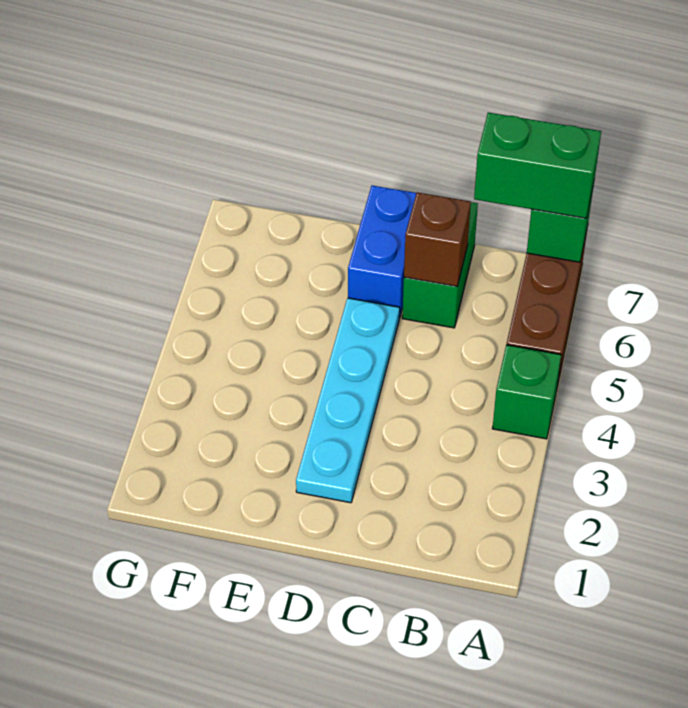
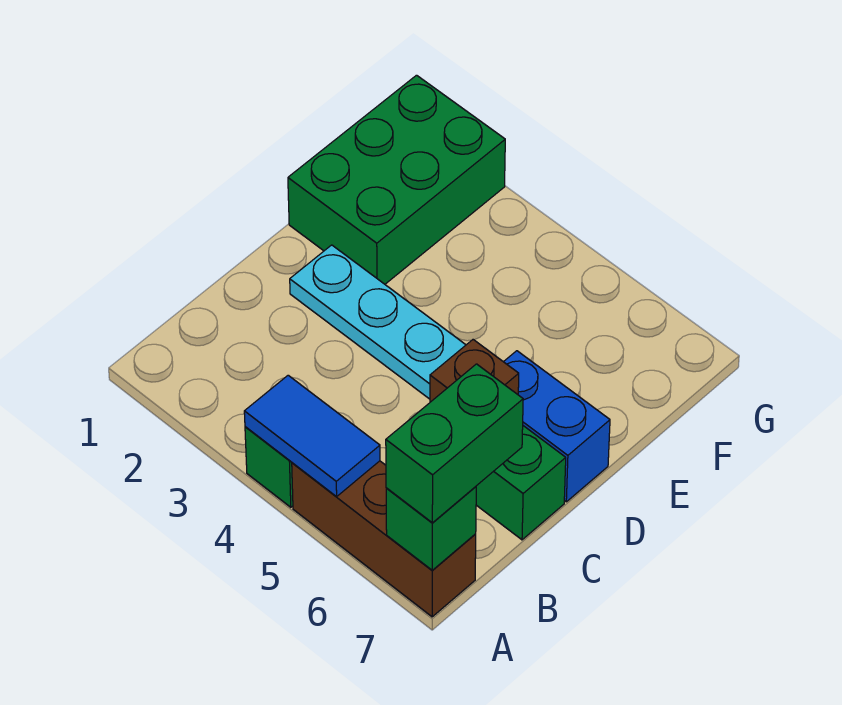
none -> blue tile A4:A5 level 2
none -> green brick E1:G2 level 1

